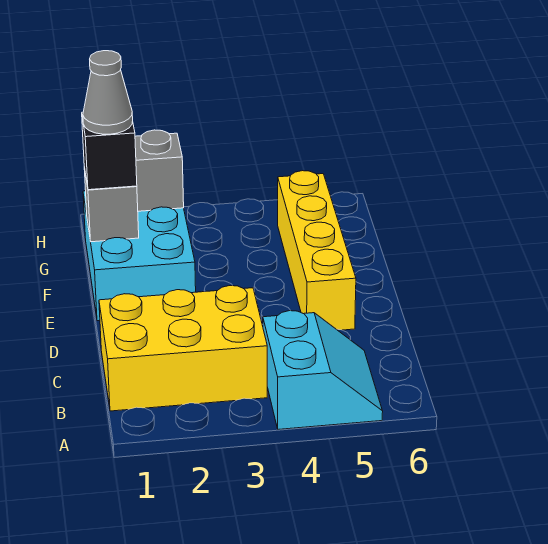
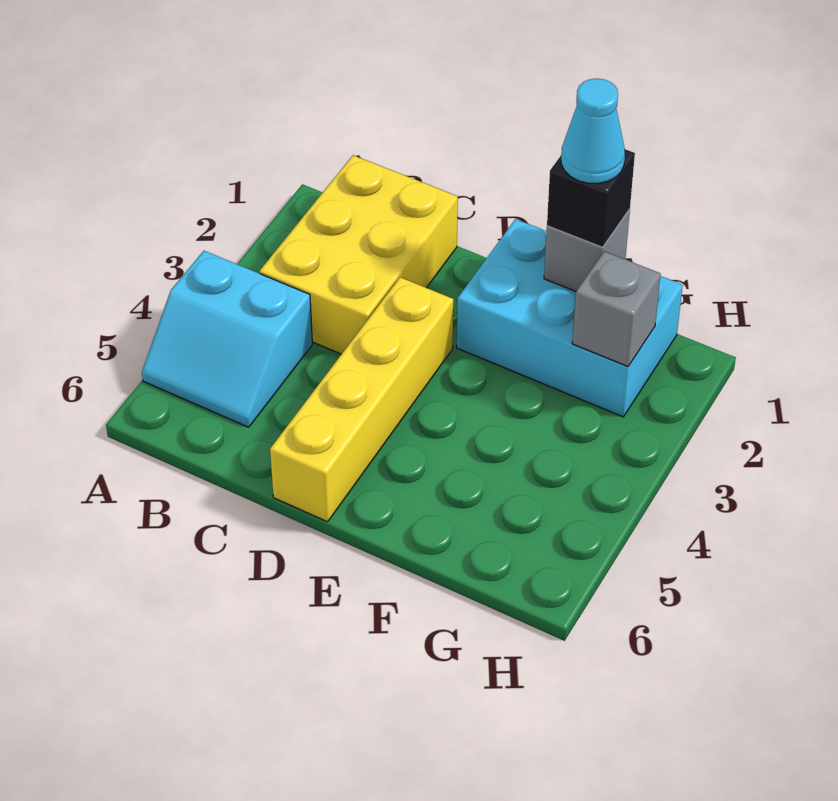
yellow brick D5:G5 level 1 -> yellow brick D3:D6 level 1
grey cone F1 level 4 -> cyan cone F1 level 4

